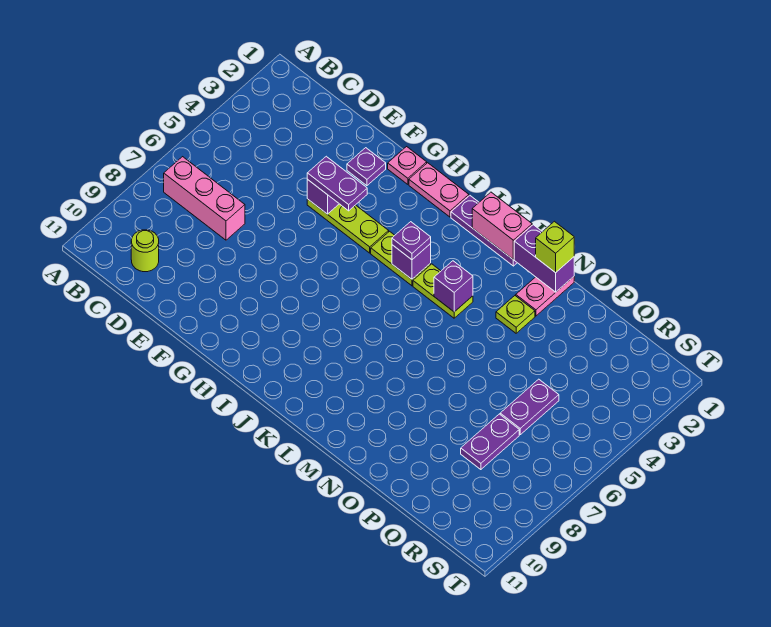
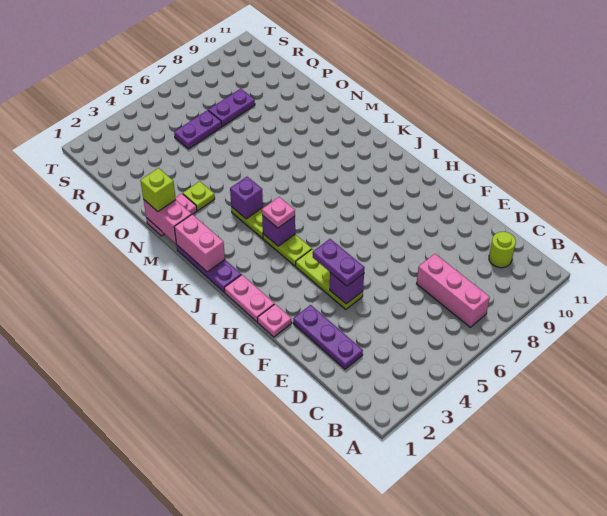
purple plate F2 level 1 -> purple plate D2:F2 level 1
purple plate J4 level 3 -> pink plate J4 level 3
purple brick M1:N1 level 2 -> pink brick M1:N1 level 2

